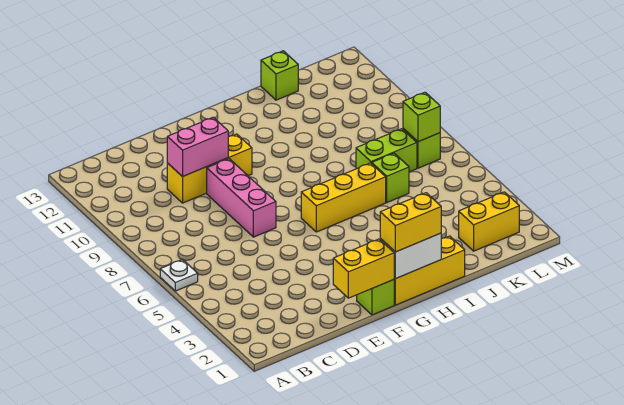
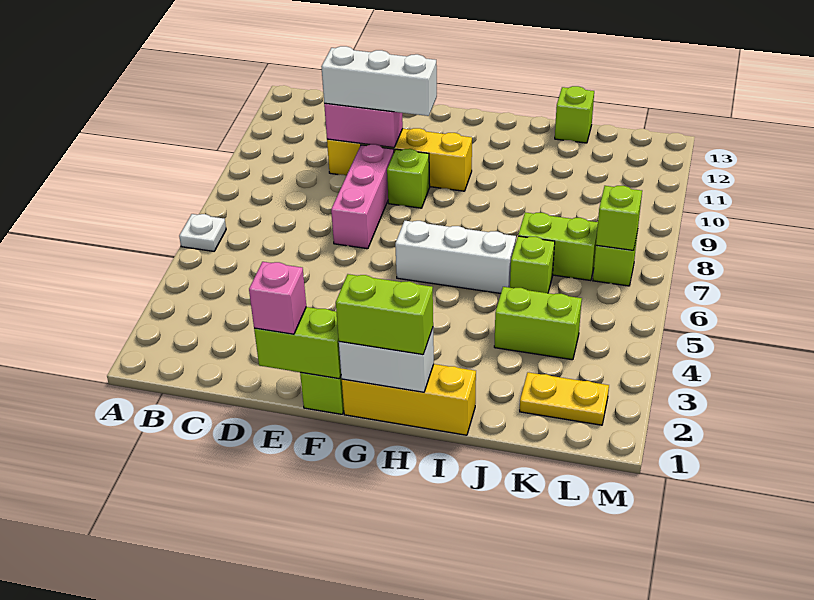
yellow brick D10:F10 level 1 -> yellow brick D10:G10 level 1
none -> white brick D10:F10 level 3
yellow brick E1:F1 level 2 -> lime brick E1:F1 level 2
none -> pink brick E1 level 3
none -> lime brick F9 level 1
yellow brick G1:H1 level 3 -> lime brick G1:H1 level 3
yellow brick G6:I6 level 1 -> white brick G6:I6 level 1
none -> lime brick J4:K4 level 1
yellow brick K2:L2 level 1 -> yellow plate K2:L2 level 1

